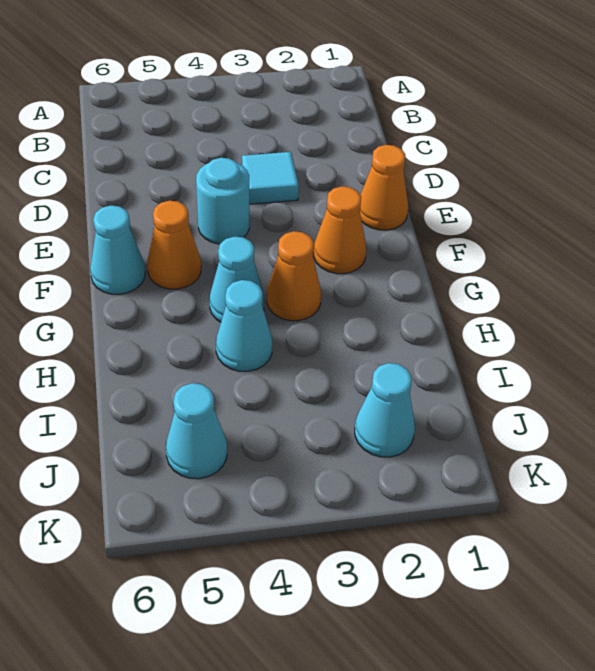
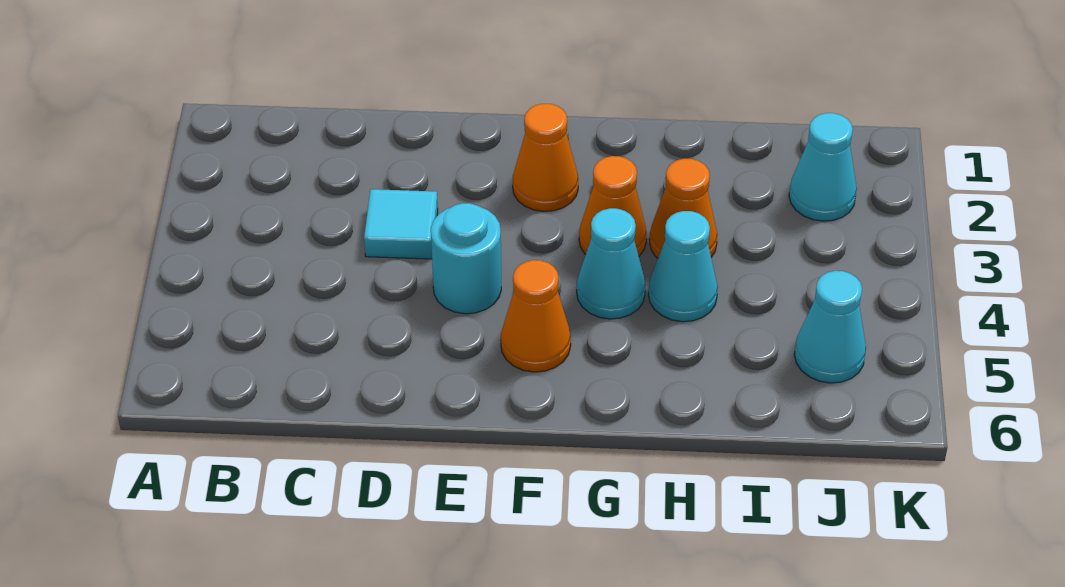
orange cone E1 level 1 -> orange cone H3 level 1
cyan cone F6 level 1 -> none

